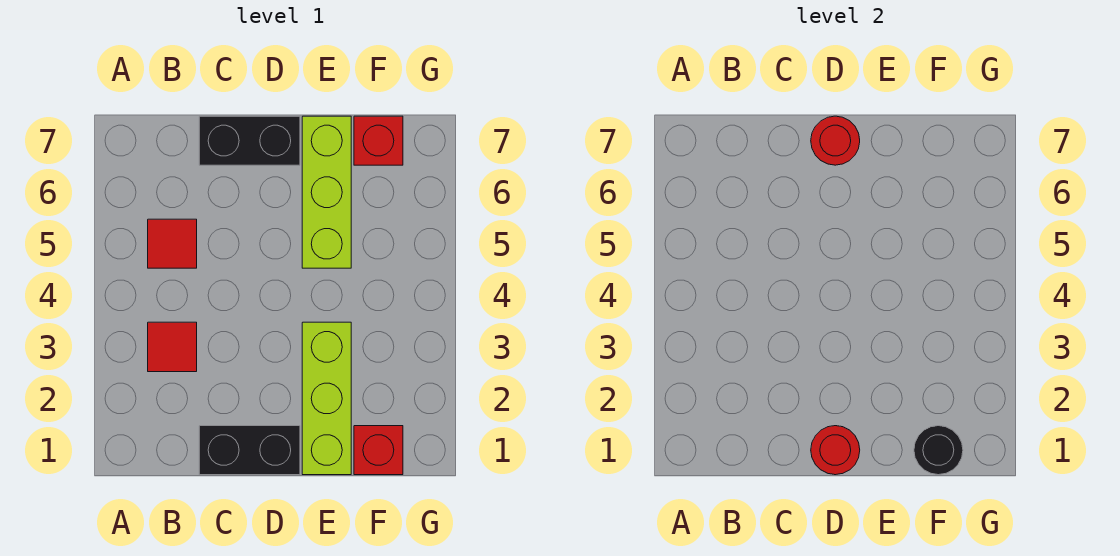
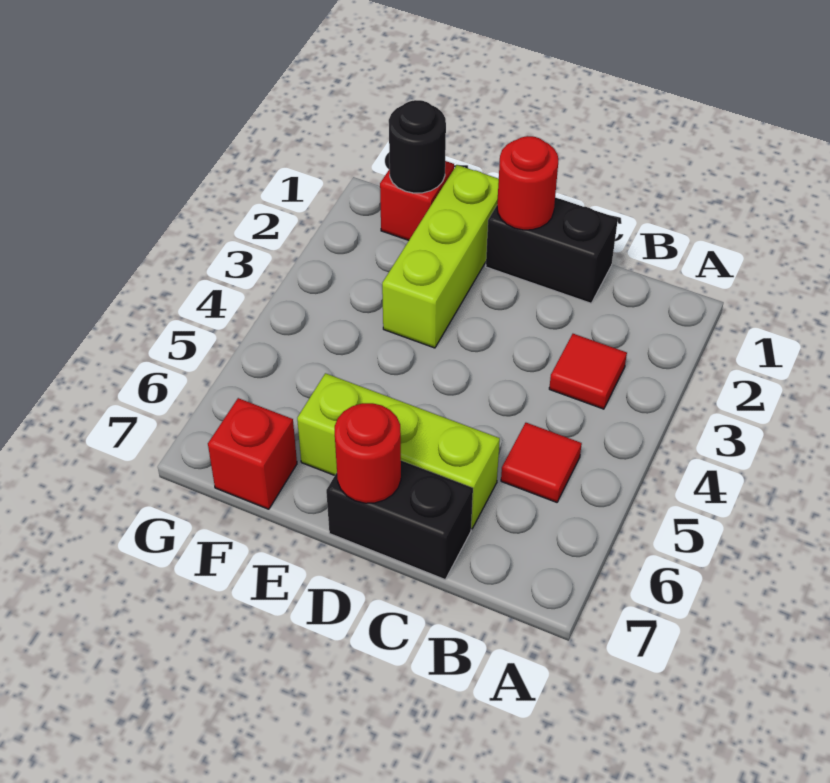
lime brick E5:E7 level 1 -> lime brick C6:E6 level 1

